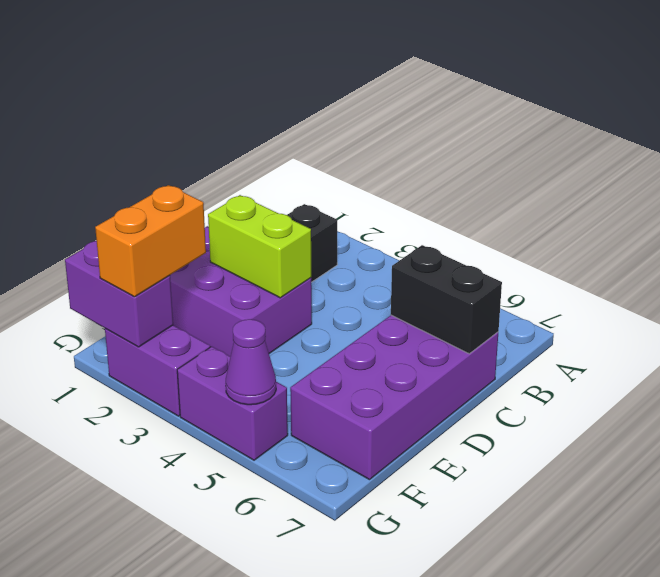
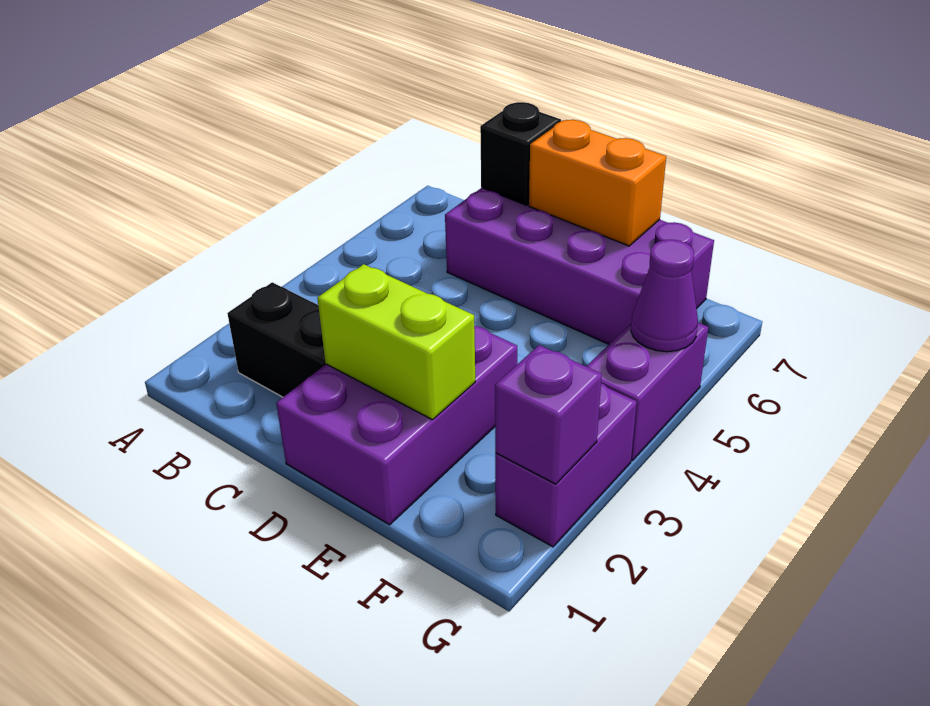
black brick C6:C7 level 2 -> black brick C7 level 2
lime brick D2:D3 level 2 -> lime brick D2:E2 level 2
orange brick F2:G2 level 3 -> orange brick D7:E7 level 2
purple brick G1:G2 level 2 -> purple brick G2 level 2

